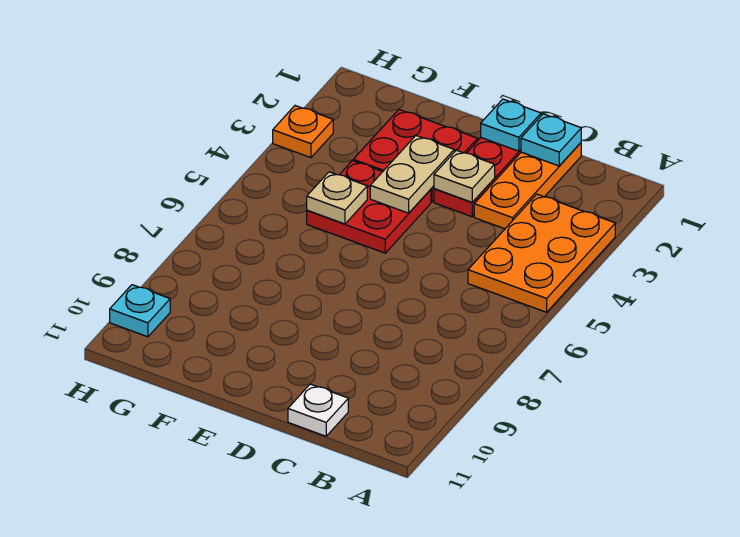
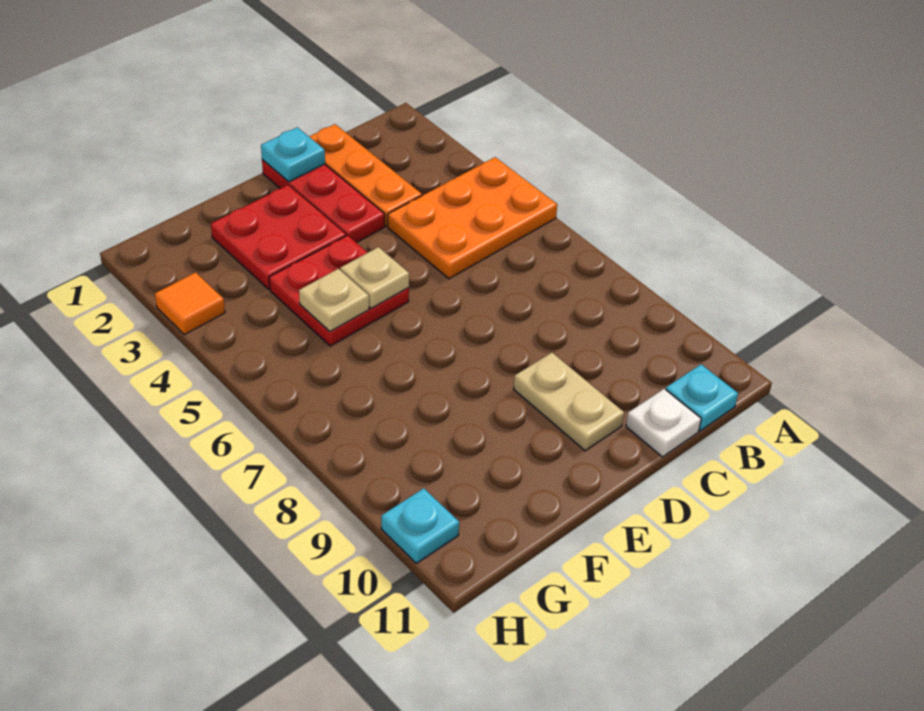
orange plate A3:B5 level 1 -> orange plate A4:C5 level 1
cyan plate C1 level 2 -> cyan plate B11 level 1
tan plate D3 level 2 -> tan plate E5 level 2
tan plate E3:E4 level 2 -> tan plate D9:D10 level 1
orange plate H3 level 1 -> orange tile H3 level 1

